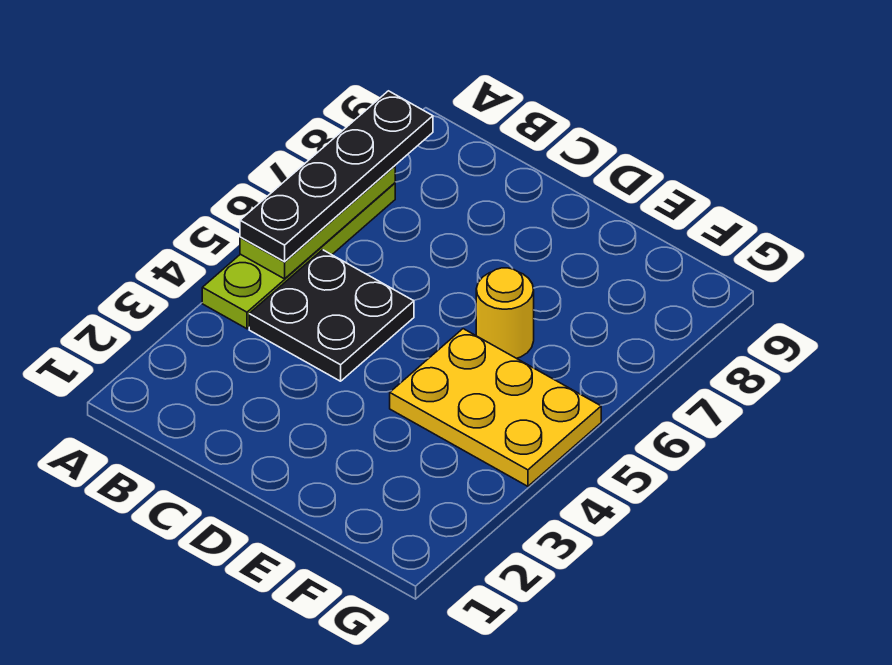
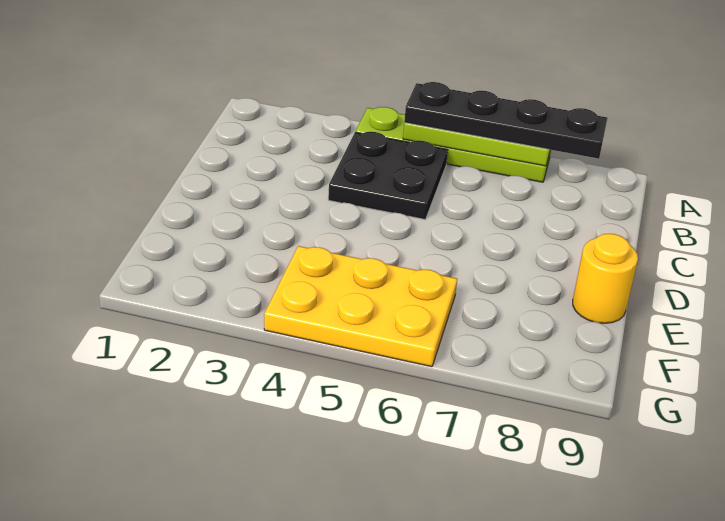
yellow plate E4:G5 level 1 -> yellow plate F4:G6 level 1
yellow round brick E6 level 1 -> yellow round brick E9 level 1

